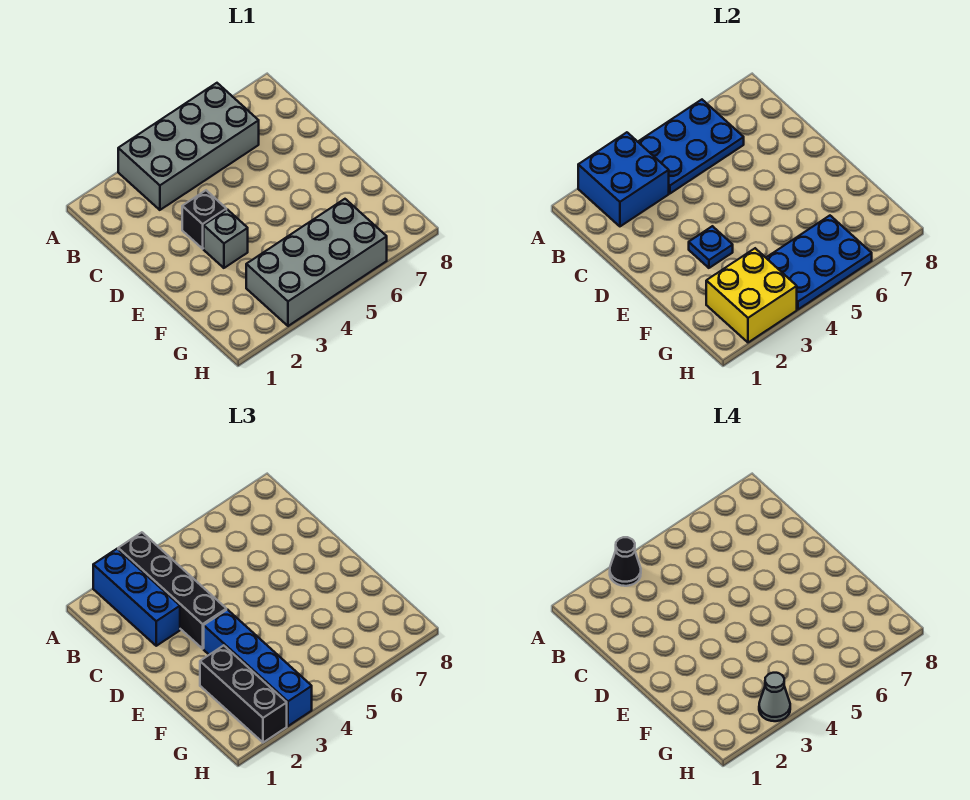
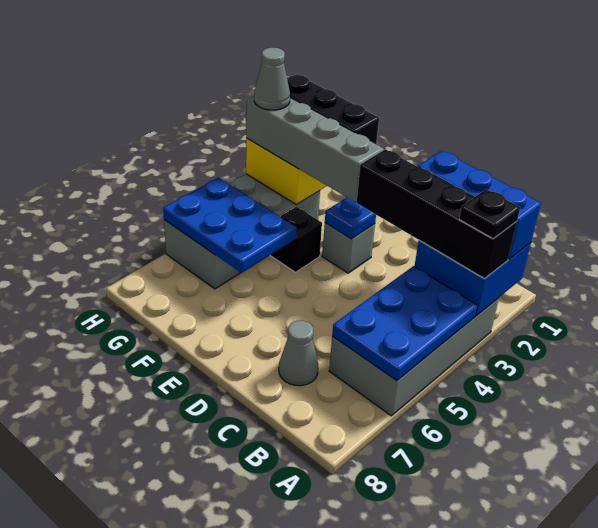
black cone A3 level 4 -> black plate A3 level 4
none -> grey cone C7 level 1
black brick D3 level 1 -> black brick F4 level 1
blue brick E3:H3 level 3 -> grey brick E3:H3 level 3
blue plate G4:H6 level 2 -> blue plate F5:H6 level 2

